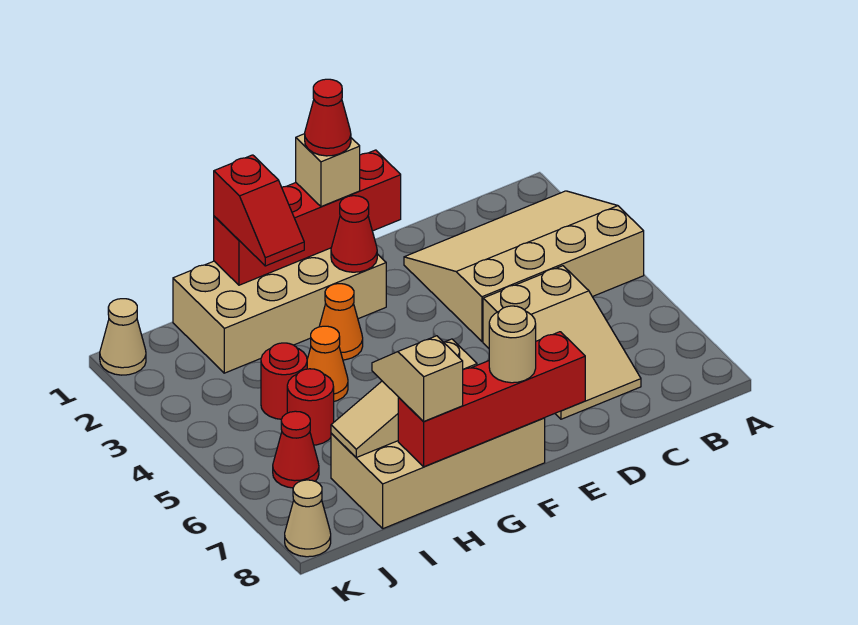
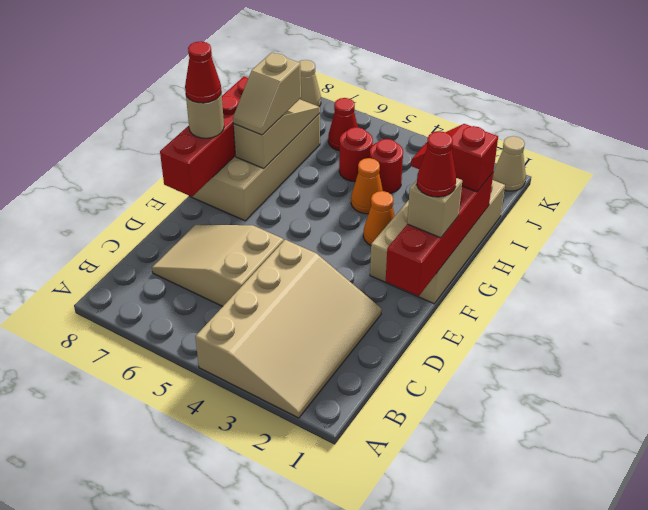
red cone F2 level 2 -> red cone F8 level 4
tan slope H7:H8 level 3 top 8 -> tan slope G7:H7 level 3 top H

